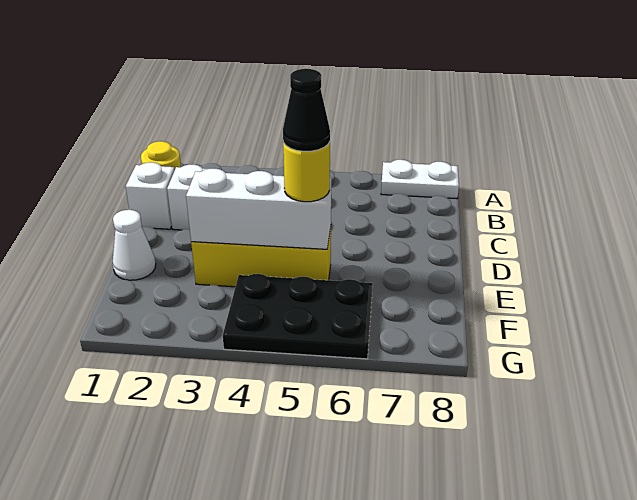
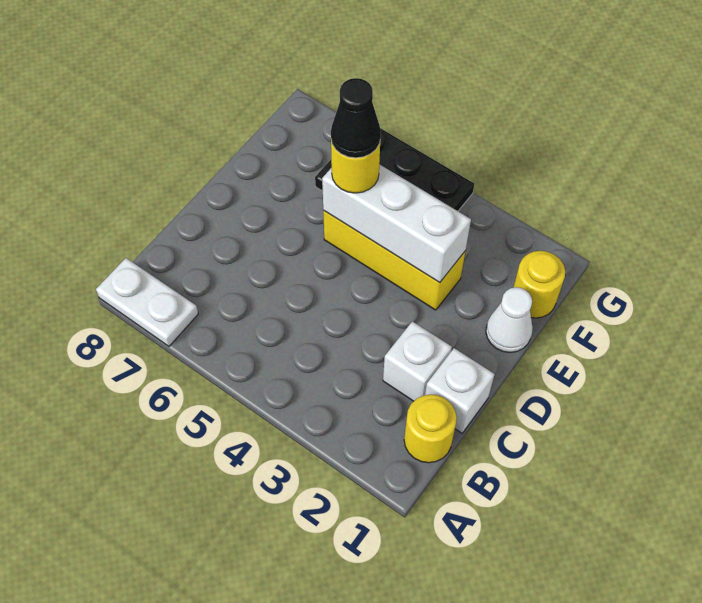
none -> yellow round brick F1 level 1

